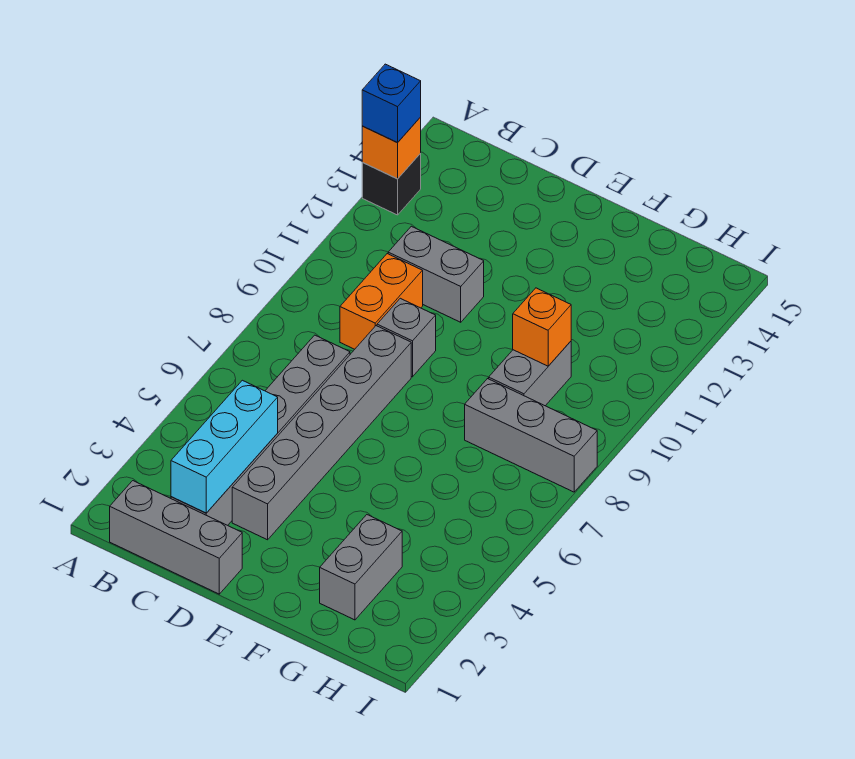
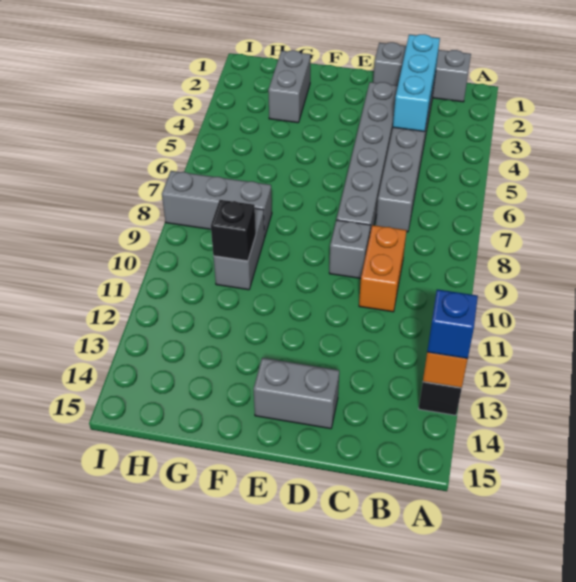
grey brick C11:D11 level 1 -> grey brick D14:E14 level 1
orange brick G10 level 2 -> black brick G10 level 2

